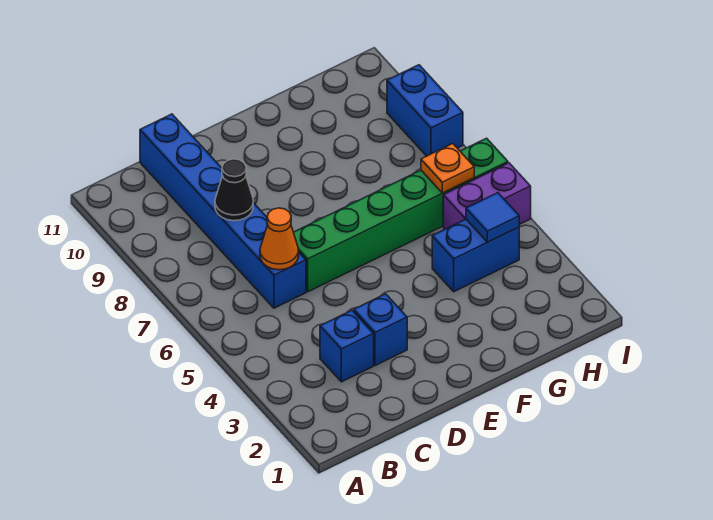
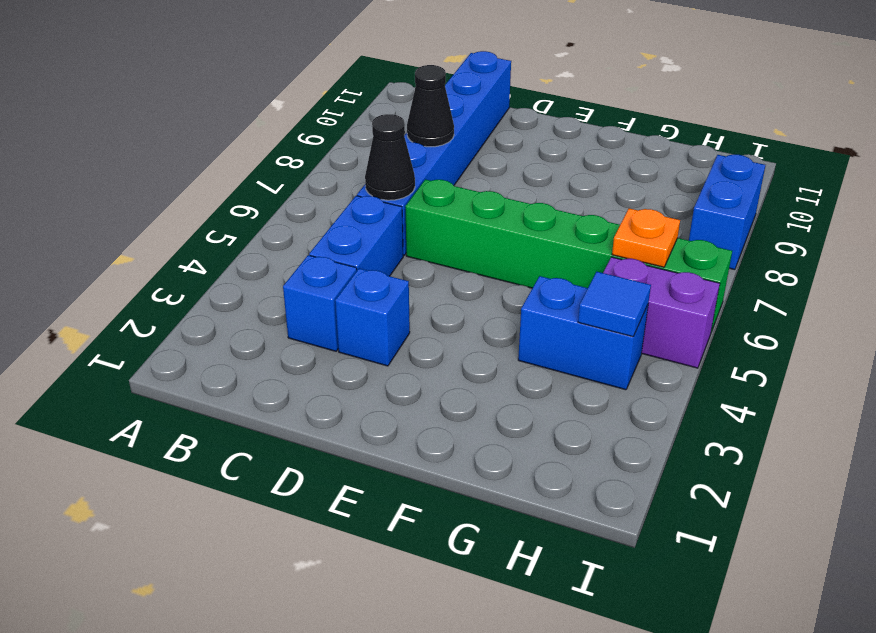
none -> blue brick C4:C5 level 1
orange cone C6 level 2 -> black cone C6 level 2

